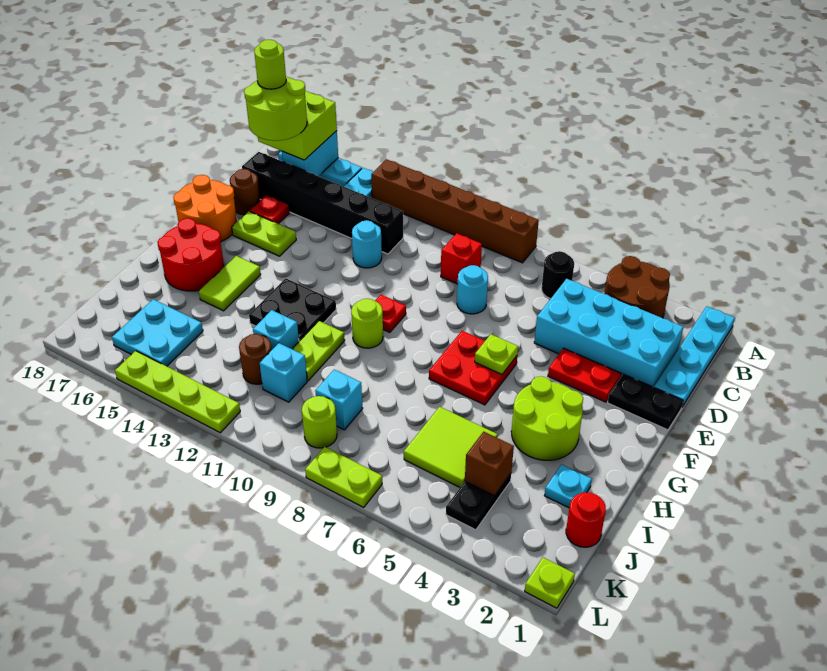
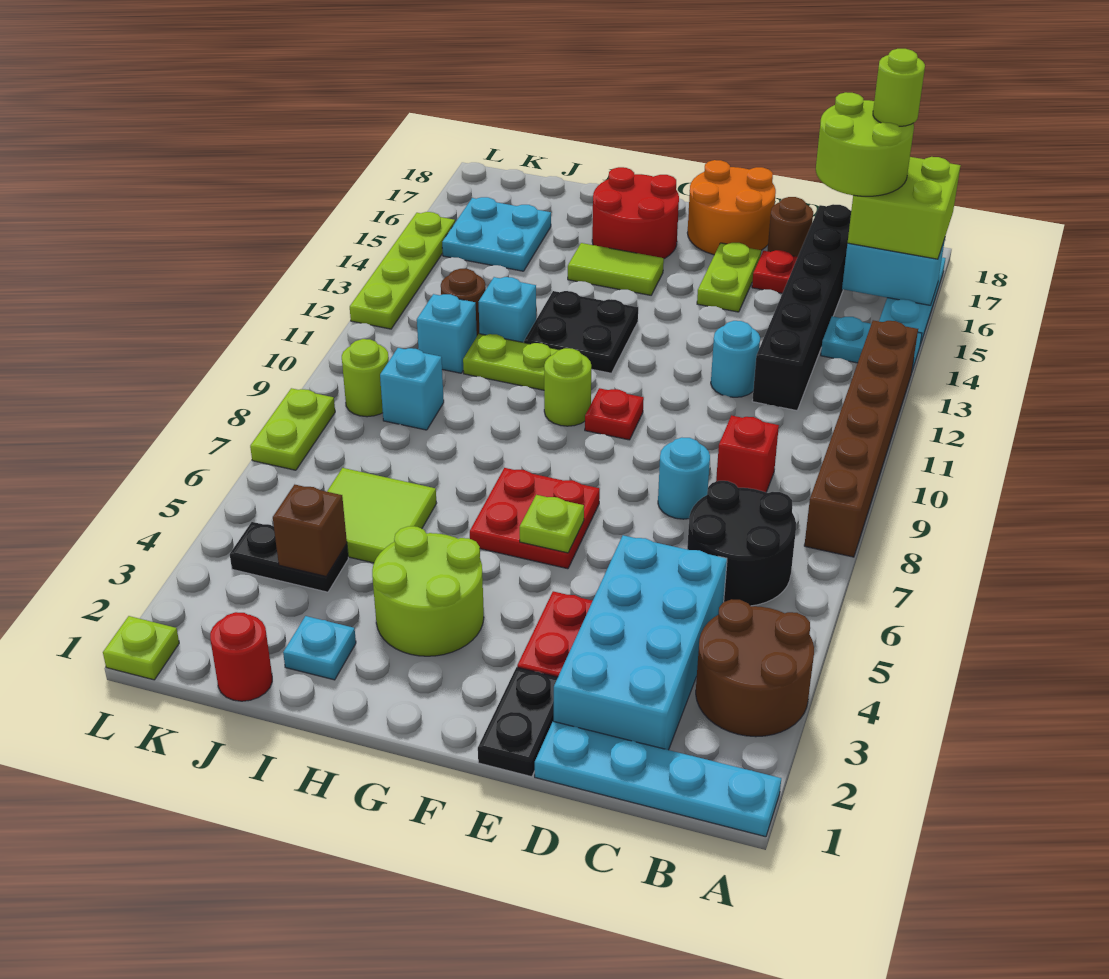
black round brick B6 level 1 -> black round brick B6:C7 level 1

